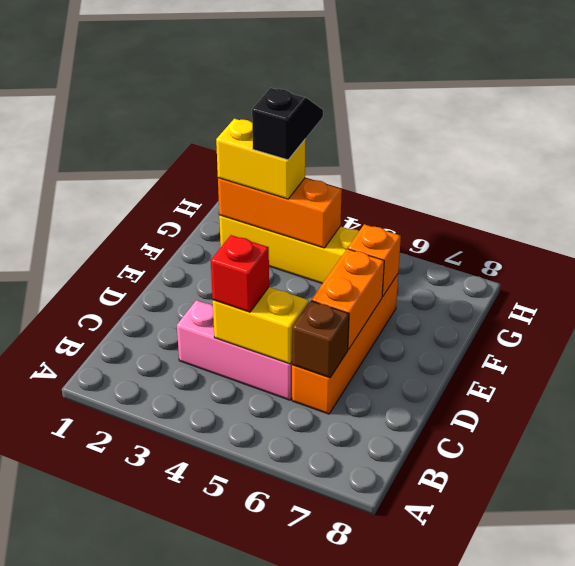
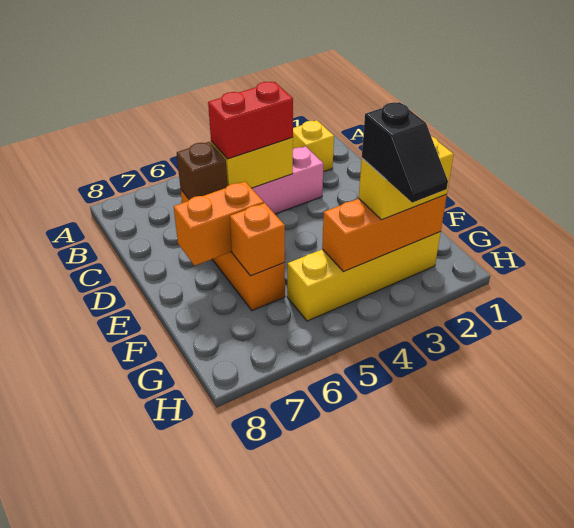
none -> yellow brick B2 level 1
red brick C4 level 3 -> red brick C4:C5 level 3
orange brick D6:E6 level 2 -> orange brick E6:E7 level 2

